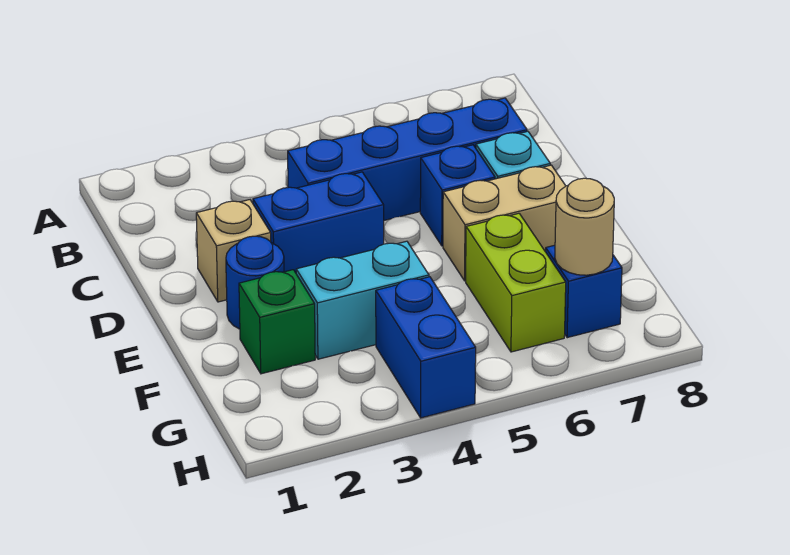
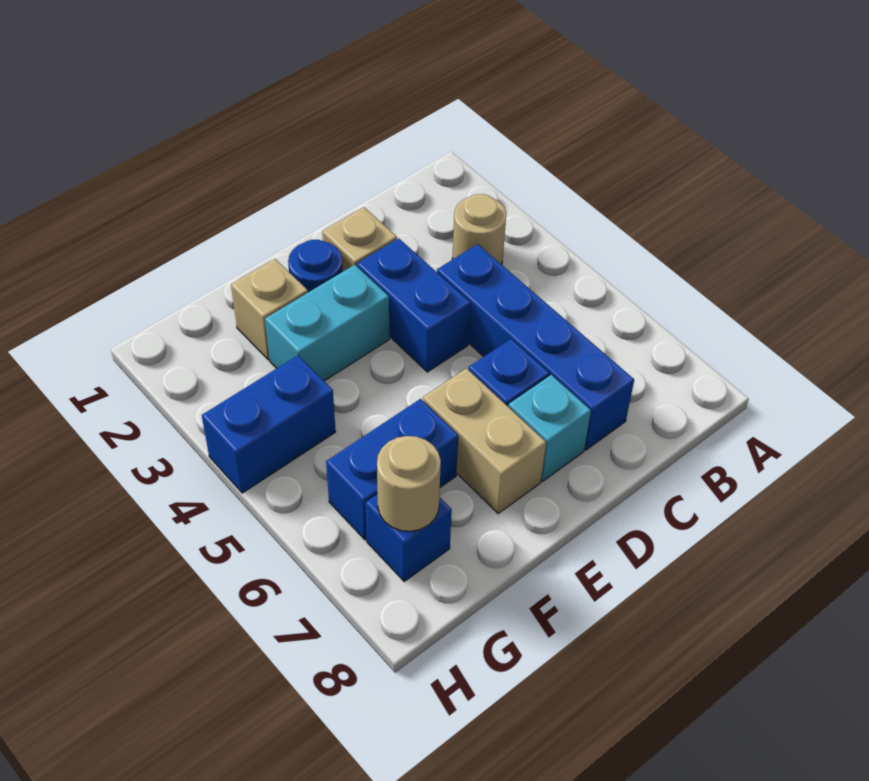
none -> tan round brick B3 level 1
green brick F2 level 1 -> tan brick F2 level 1
cyan brick F3:F4 level 1 -> cyan brick E3:F3 level 1
lime brick F6:G6 level 1 -> blue brick F6:G6 level 1

